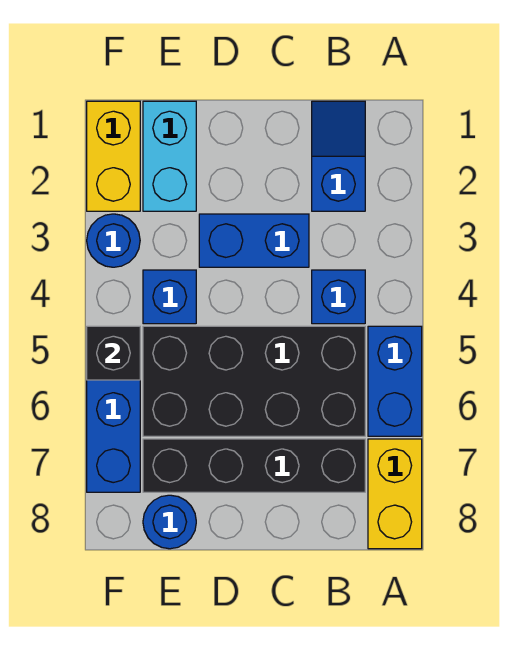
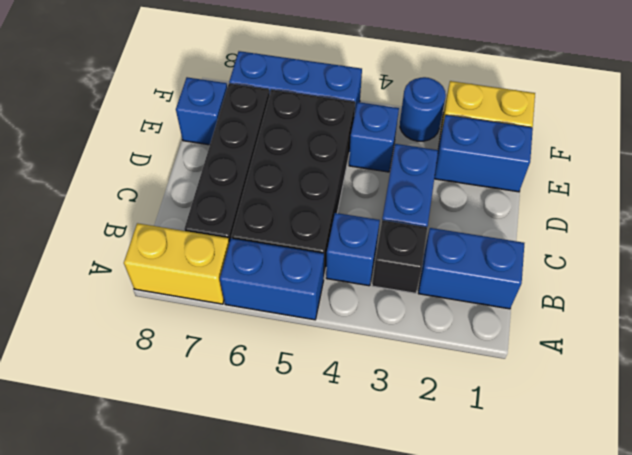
blue slope B1:B2 level 1 top 2 -> blue brick B1:B2 level 1
cyan brick E1:E2 level 1 -> blue brick E1:E2 level 1
blue round brick E8 level 1 -> blue brick E8 level 1
black brick F5 level 2 -> black brick B3 level 1

